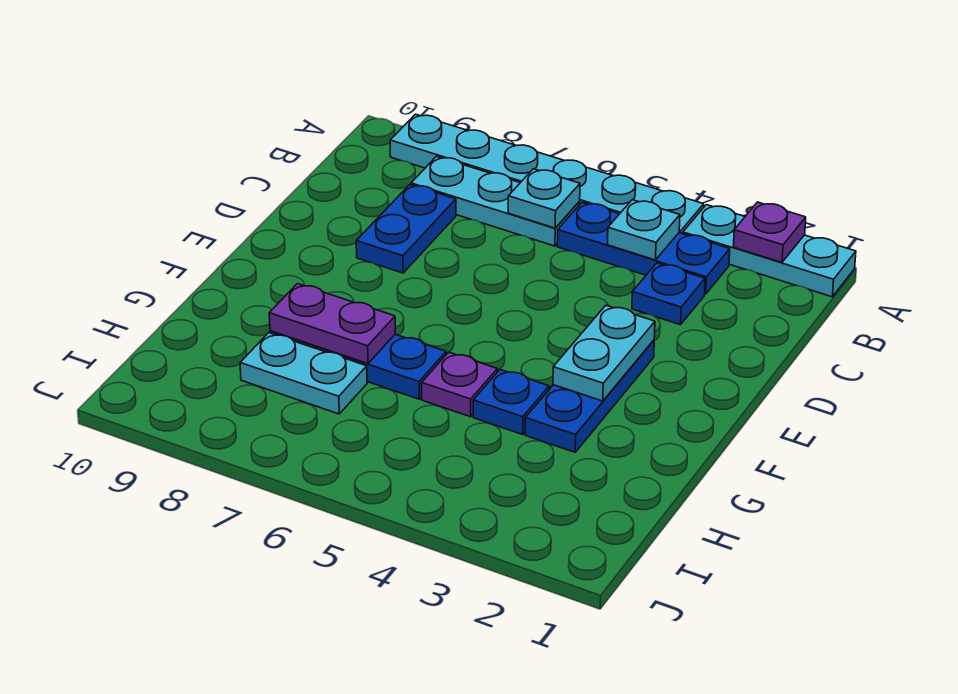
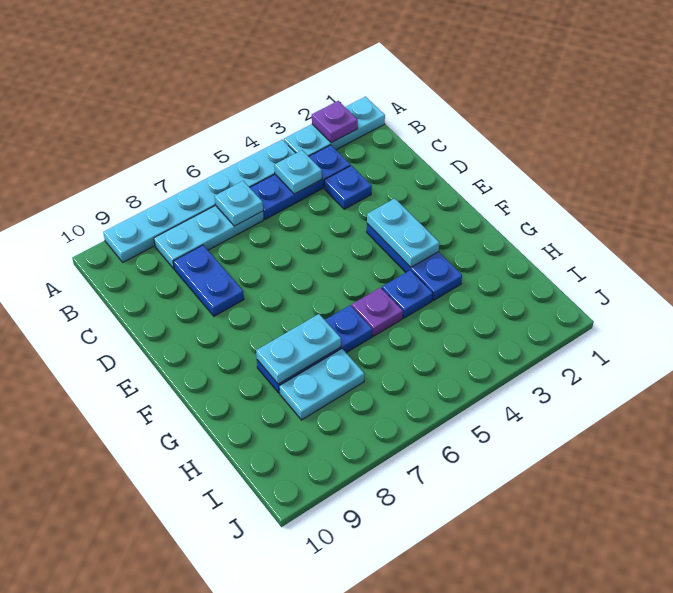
purple plate G7:G8 level 2 -> cyan plate G7:G8 level 2

